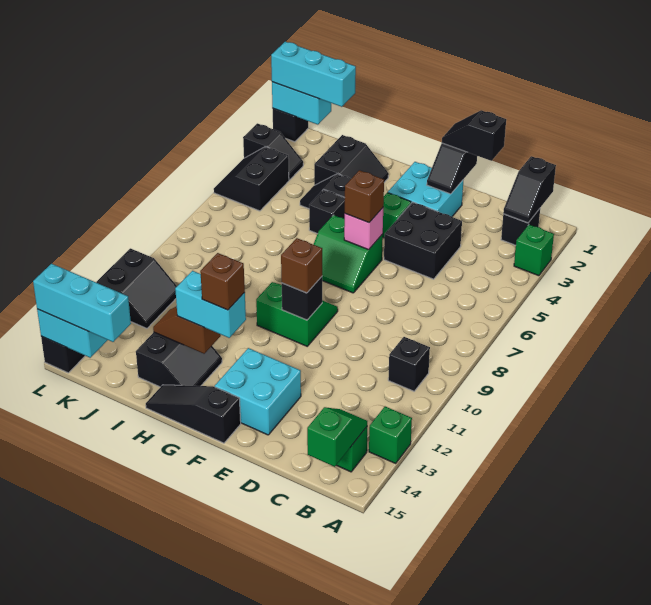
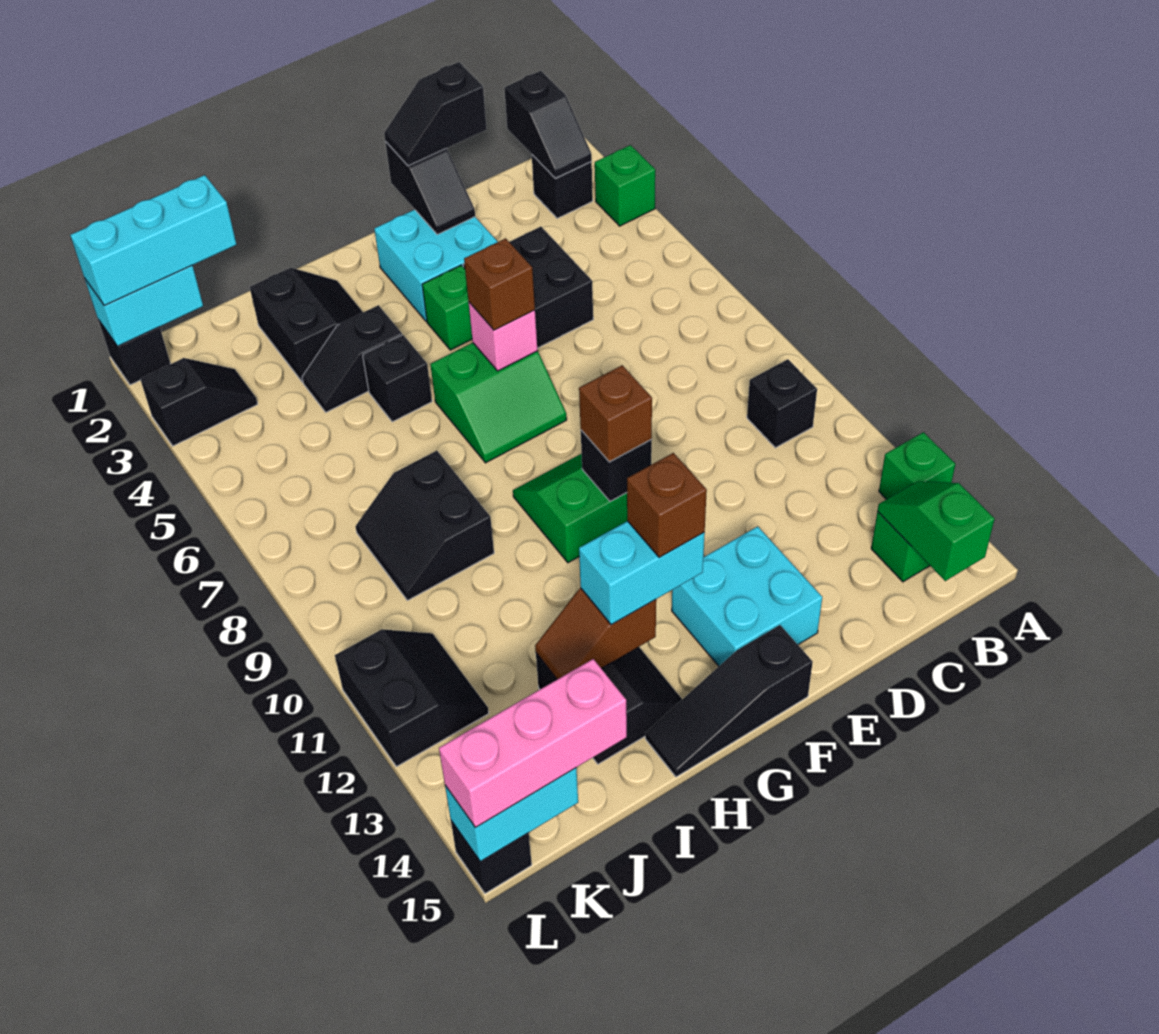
cyan brick J15:L15 level 3 -> pink brick J15:L15 level 3
black slope K4:L5 level 1 top K -> black slope I8:J9 level 1 top I

